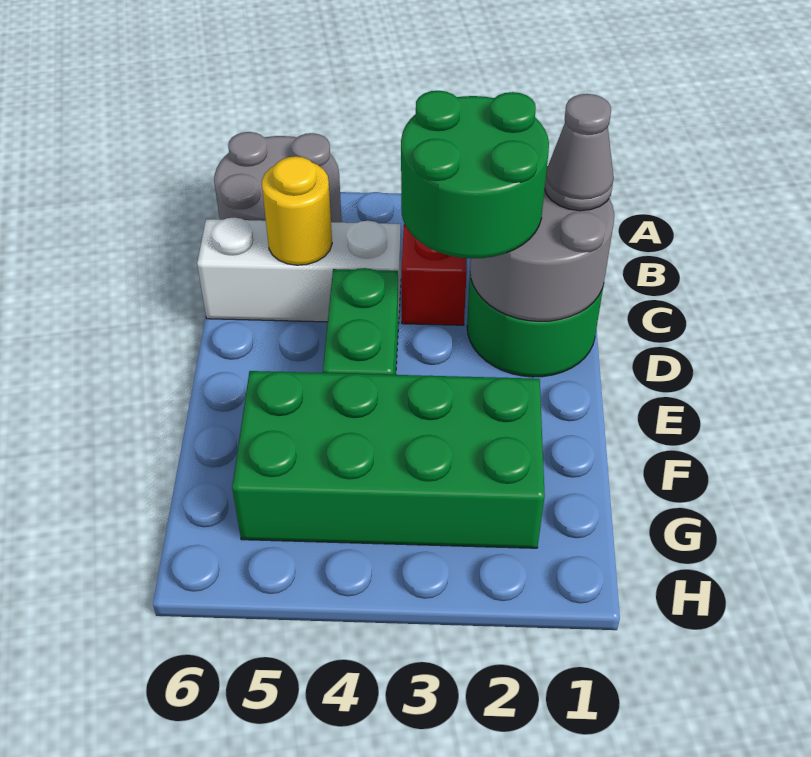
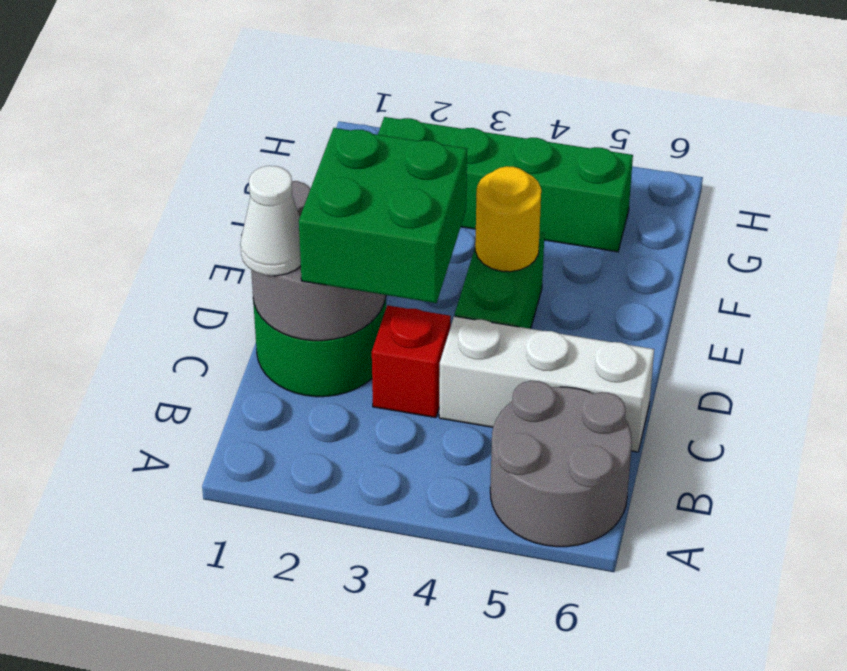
grey cone C1 level 3 -> white cone C1 level 3
green round brick C2:D3 level 3 -> green brick C2:D3 level 3
yellow round brick C5 level 2 -> yellow round brick E4 level 2
green brick F2:G5 level 1 -> green brick G2:G5 level 1

